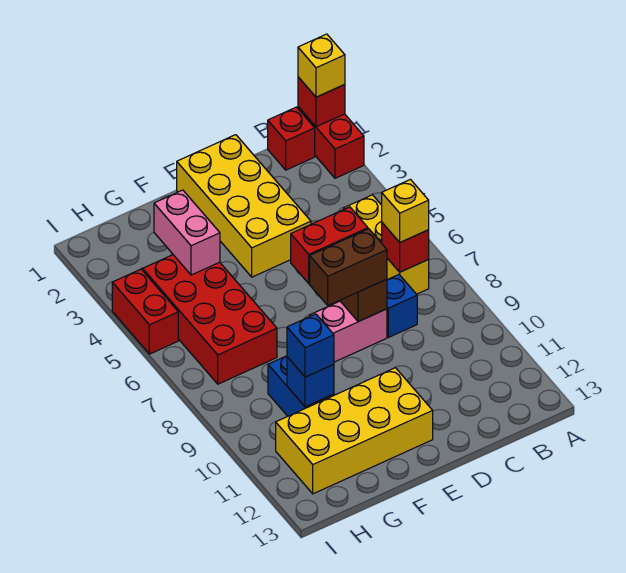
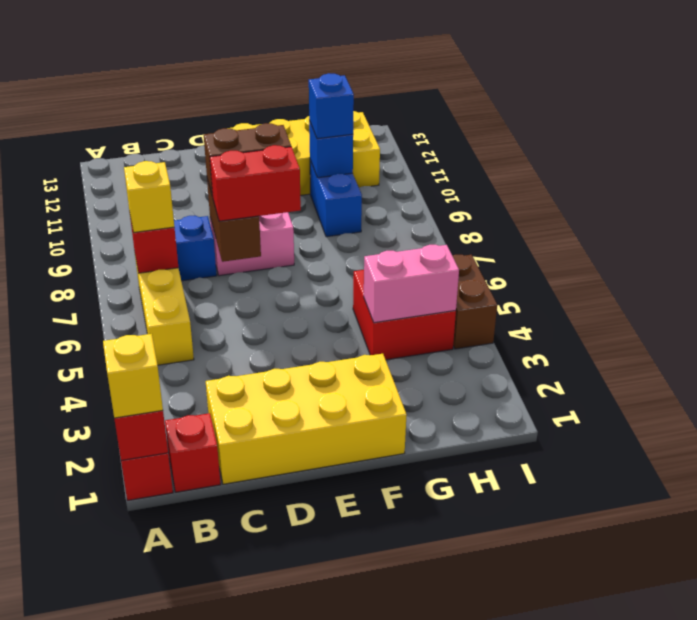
yellow brick D1:E4 level 1 -> yellow brick C1:F2 level 1
pink brick G3:G4 level 2 -> pink brick G4:H4 level 2
red brick G4:H7 level 1 -> red brick G4:H5 level 1
red brick I4:I5 level 1 -> brown brick I4:I5 level 1

